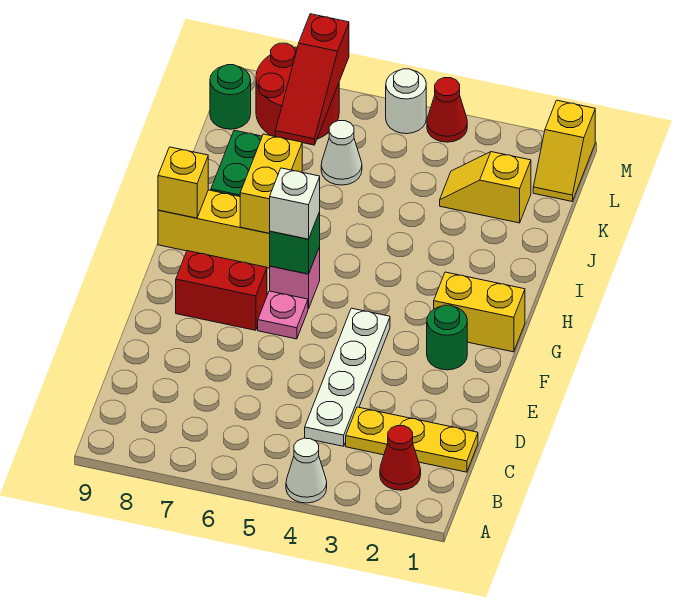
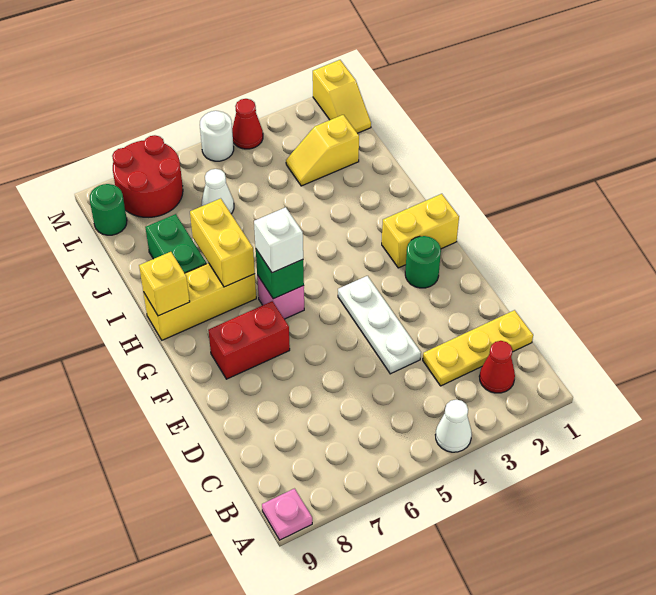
white plate C4:F4 level 1 -> white plate D4:F4 level 1
pink plate F6 level 1 -> pink plate A9 level 1
red slope K7:M7 level 2 top M -> none

